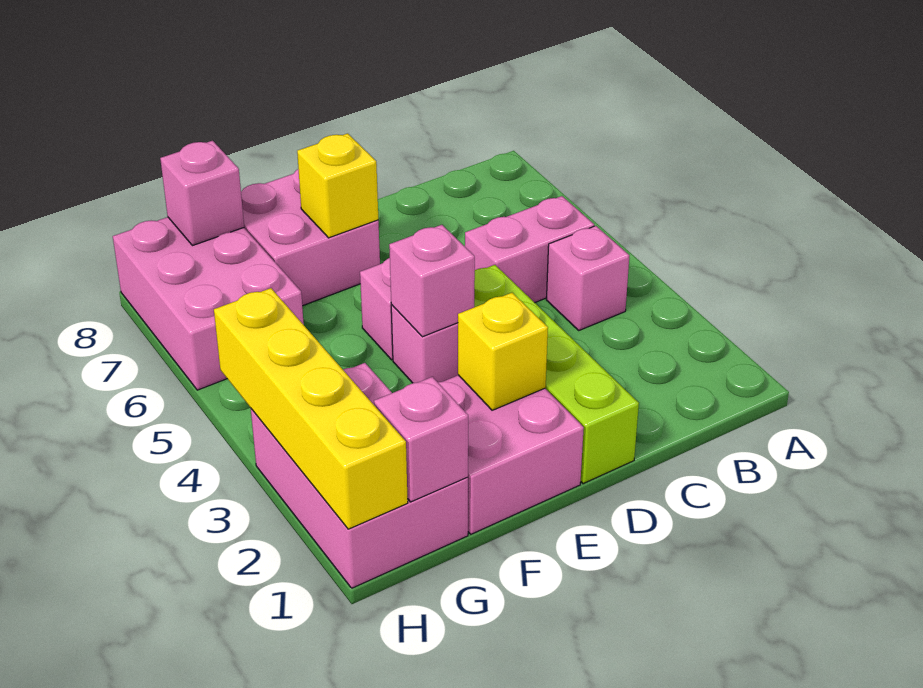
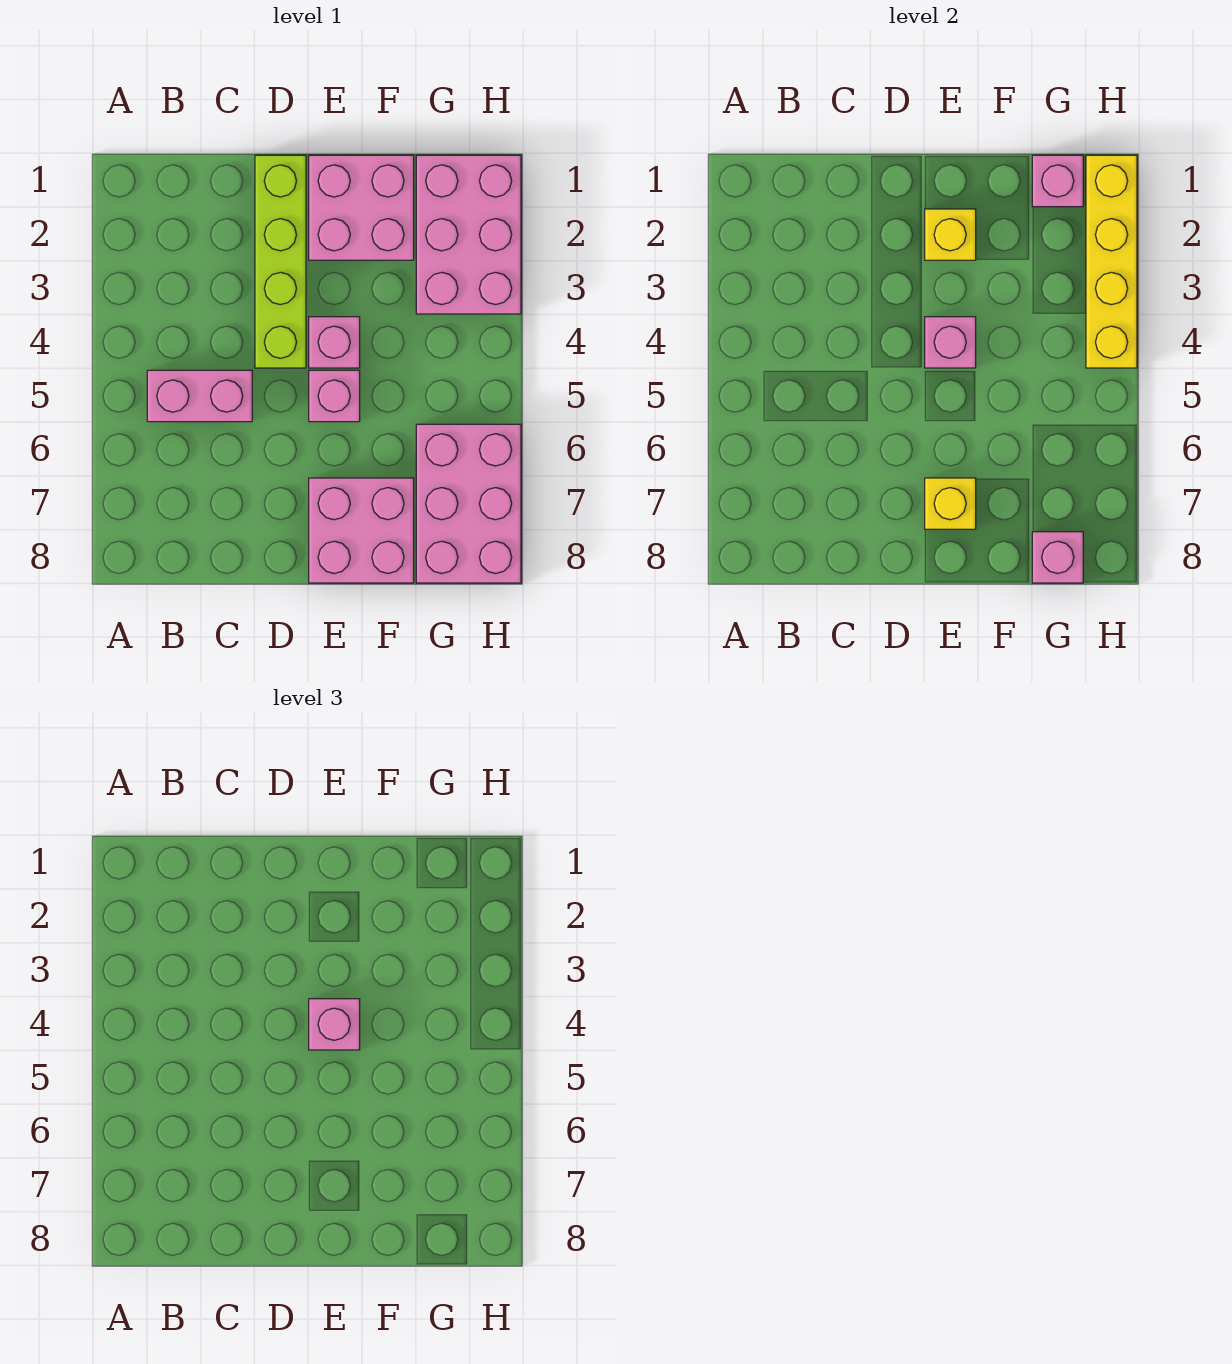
pink brick B4 level 1 -> pink brick E4 level 3

